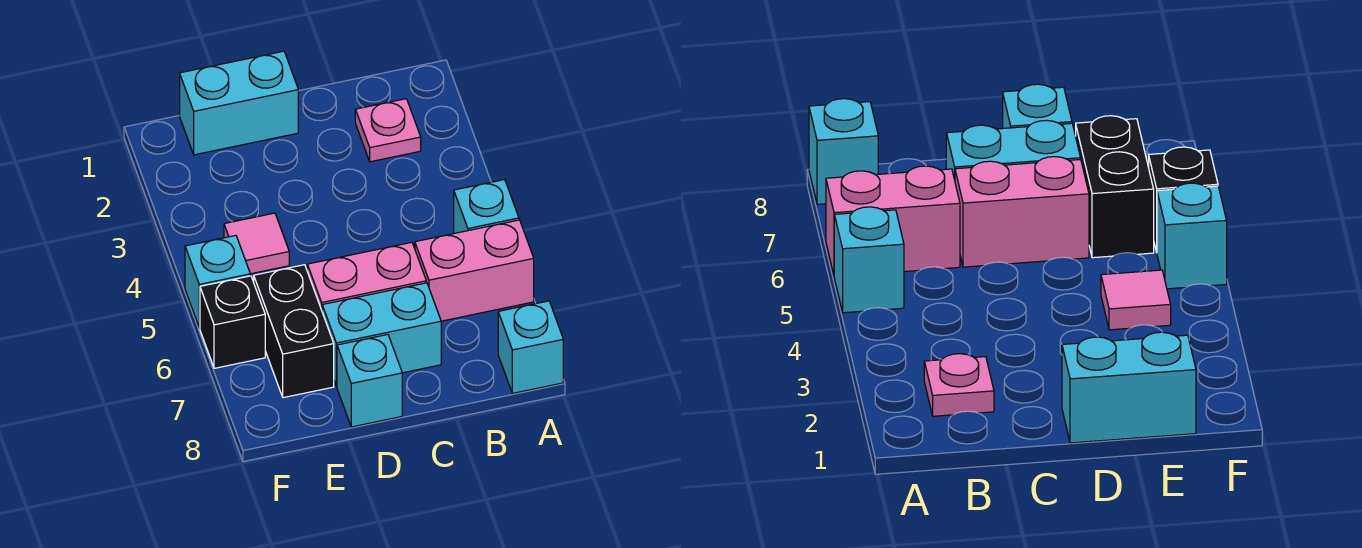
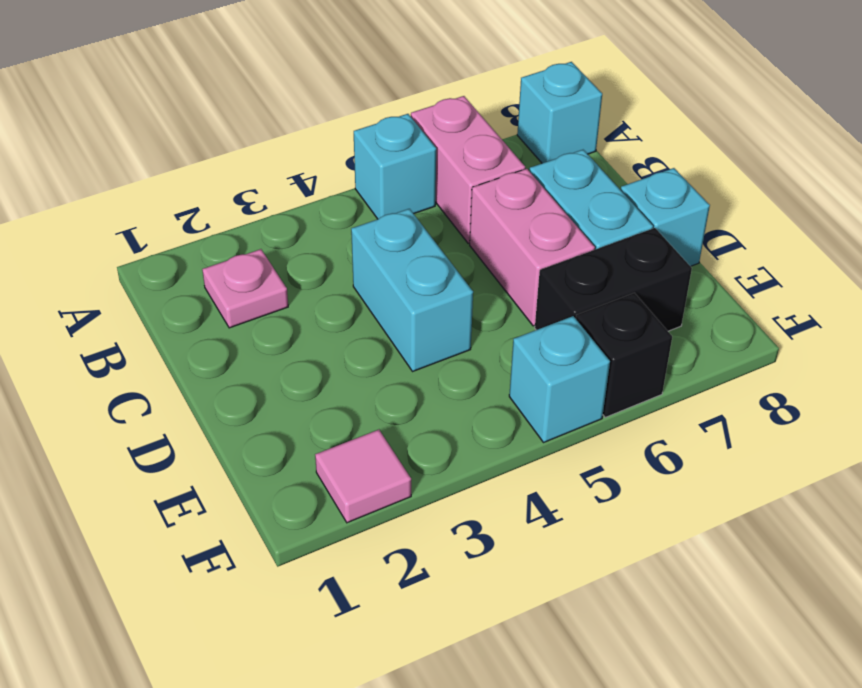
cyan brick D1:E1 level 1 -> cyan brick C4:D4 level 1
pink tile E4 level 1 -> pink tile F2 level 1

